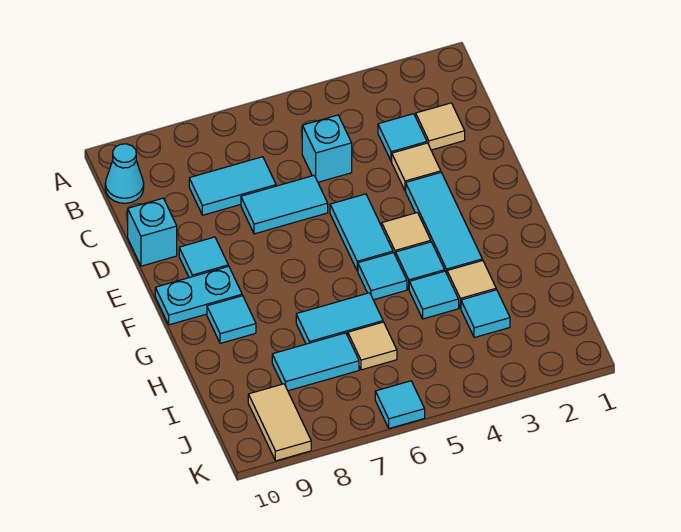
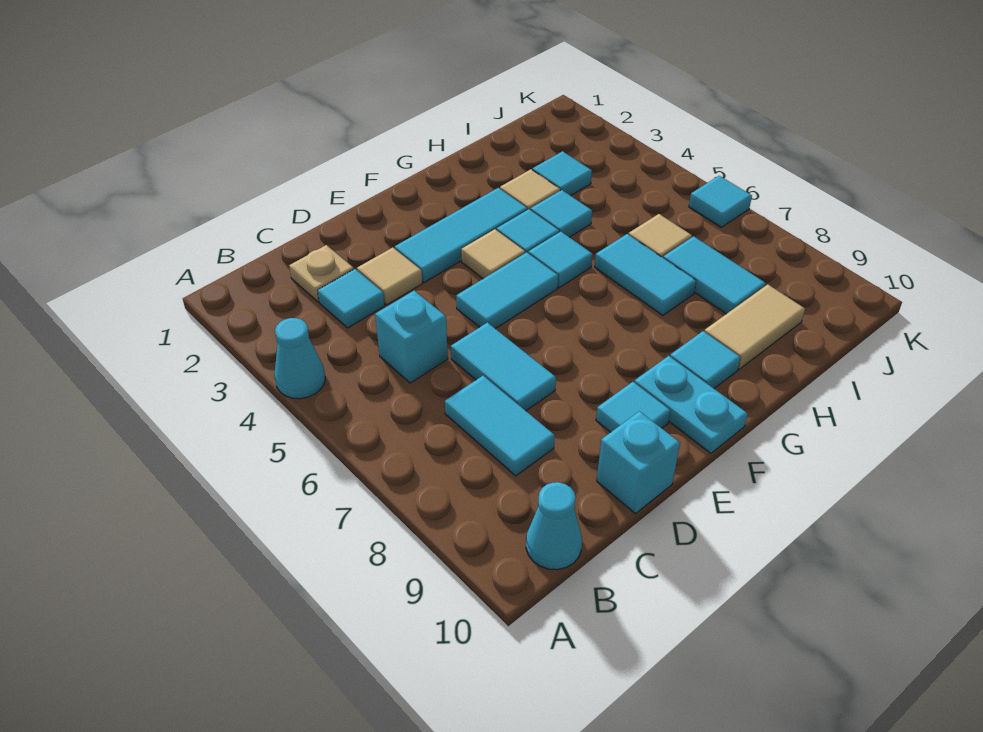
none -> cyan cone A4 level 1
tan tile C2 level 1 -> tan plate C2 level 1
tan tile J9:K9 level 1 -> tan tile H9:I9 level 1

